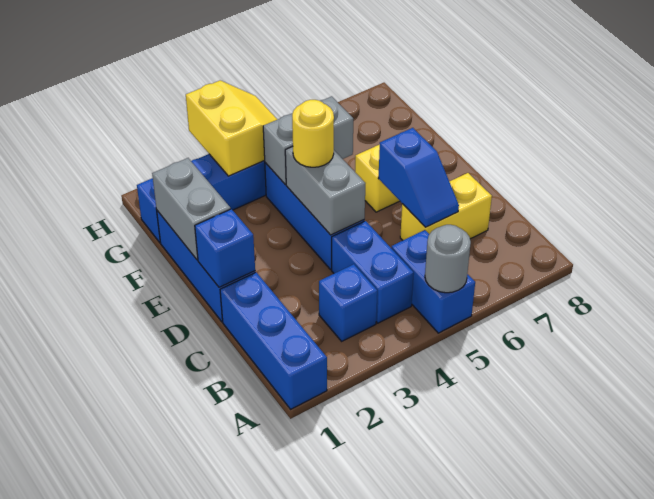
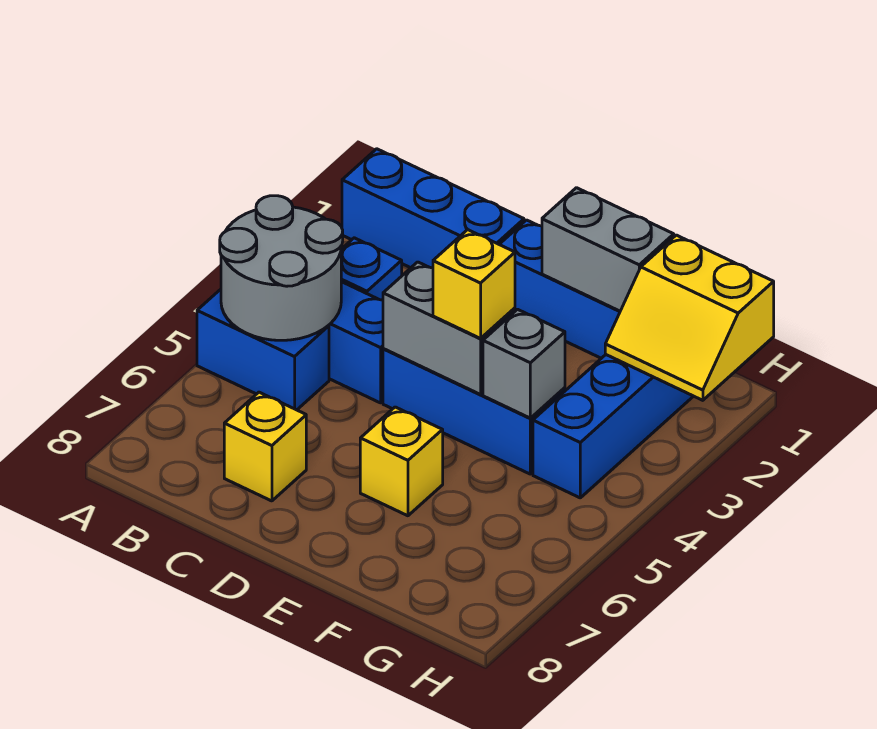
grey round brick A5 level 2 -> grey round brick A4:B5 level 2
yellow brick C6:C7 level 1 -> yellow brick C7 level 1
blue slope C6:D6 level 2 top D -> none
blue brick D1 level 2 -> none
yellow round brick E4 level 3 -> yellow brick E4 level 3
grey brick F4:F5 level 2 -> grey brick F4 level 2
yellow slope G3:H4 level 2 top 3 -> yellow slope G1:H2 level 2 top 1

